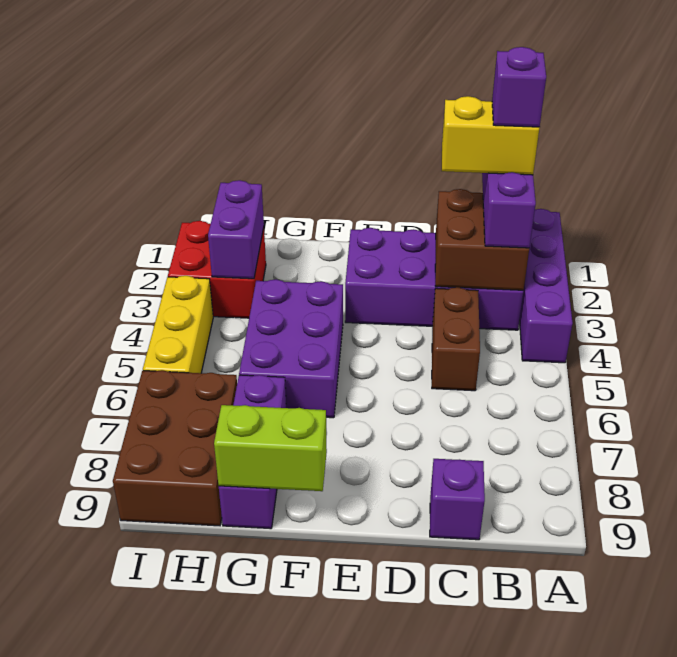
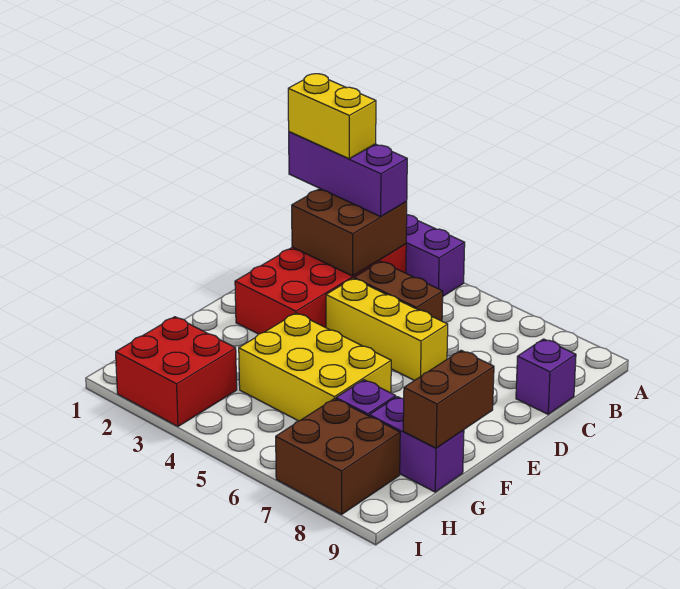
purple brick B2:E3 level 1 -> red brick B2:E3 level 1
yellow brick B2:C2 level 4 -> yellow brick B1:B2 level 4
purple brick B2 level 5 -> none
purple brick F4:G6 level 1 -> yellow brick F4:G6 level 1
lime brick F9:G9 level 2 -> brown brick F9:G9 level 2
purple brick H2:H3 level 2 -> none
brown brick H7:I9 level 1 -> brown brick H7:I8 level 1
yellow brick I4:I6 level 1 -> yellow brick D4:D6 level 1

